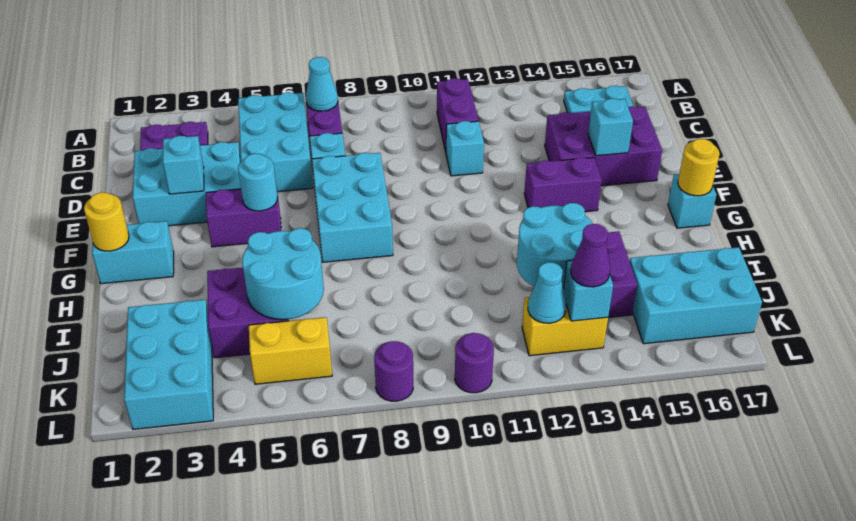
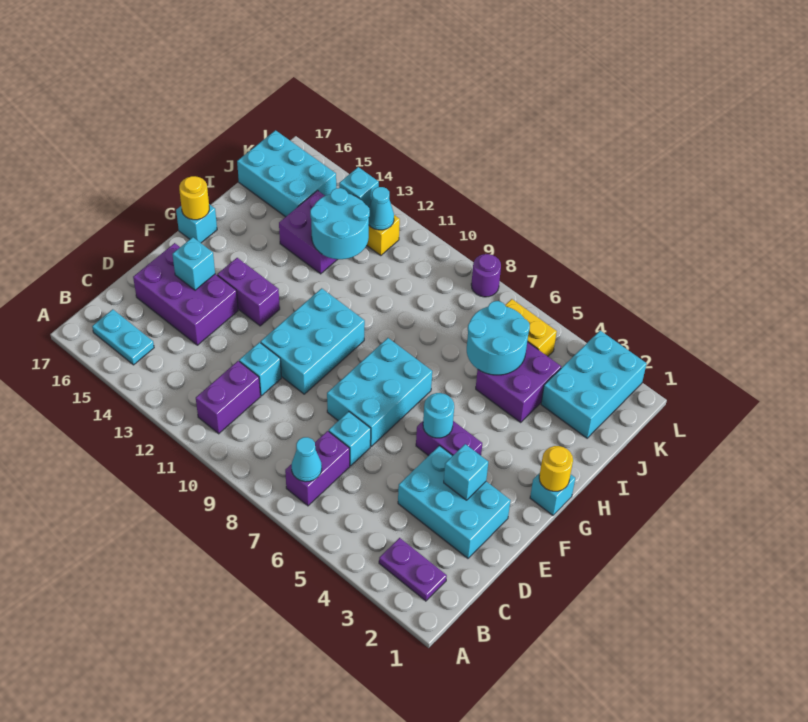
cyan brick B5:D6 level 1 -> cyan brick E10:G11 level 1
cyan brick G1:G2 level 1 -> cyan brick G1 level 1
purple cone K13 level 3 -> none
purple round brick L10 level 1 -> none

